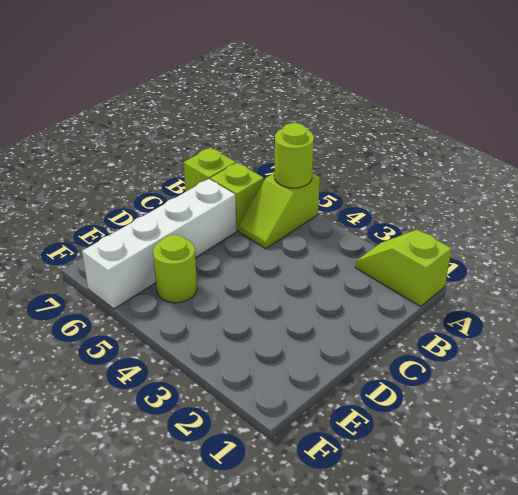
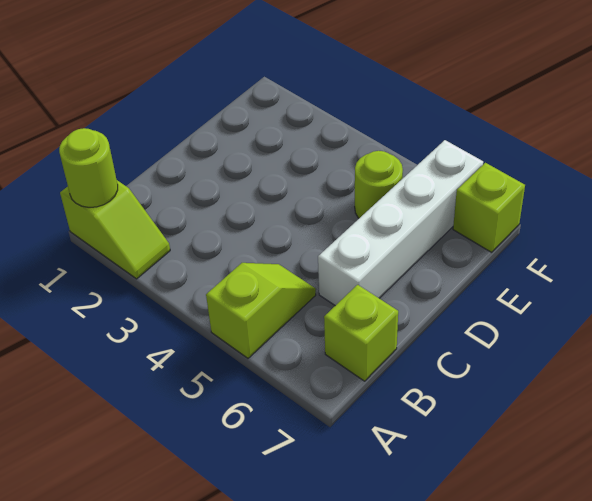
lime round brick A5 level 2 -> lime round brick A1 level 2
lime brick B6 level 1 -> lime brick F7 level 1

